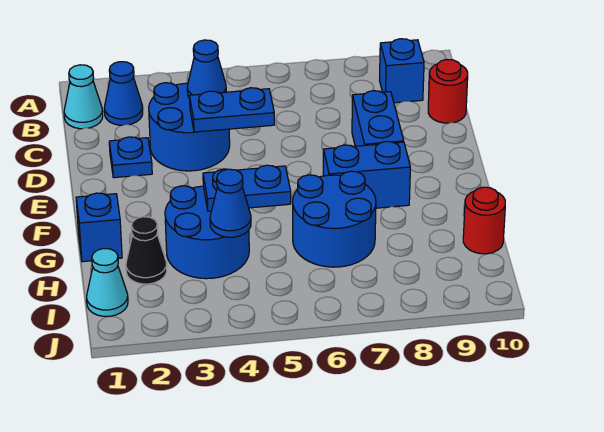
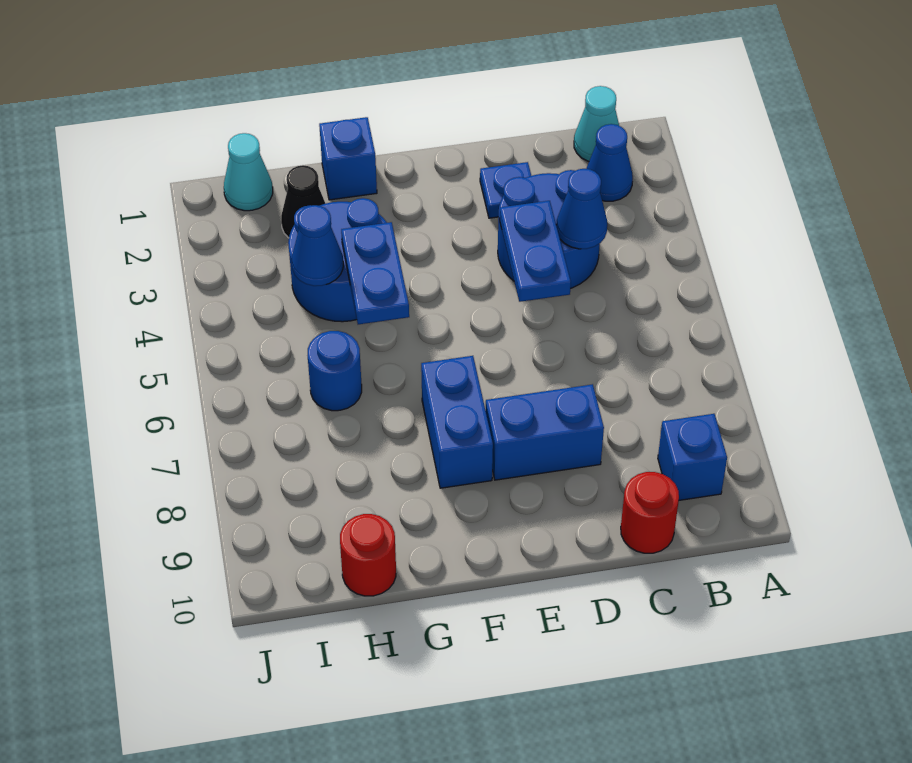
blue round brick G6:H7 level 1 -> blue round brick H6 level 1

